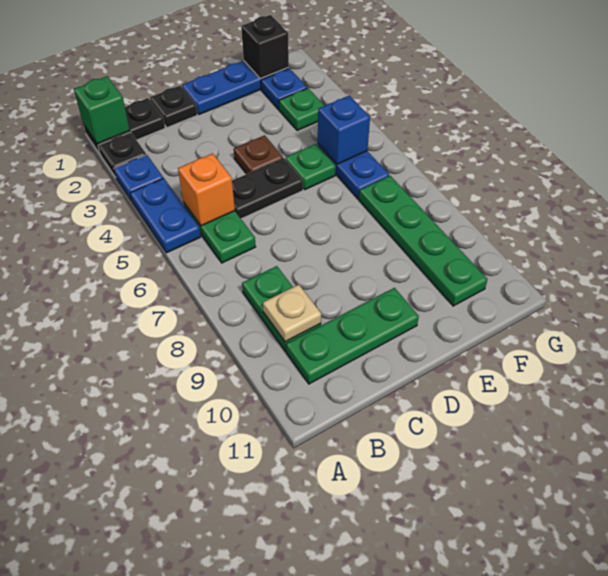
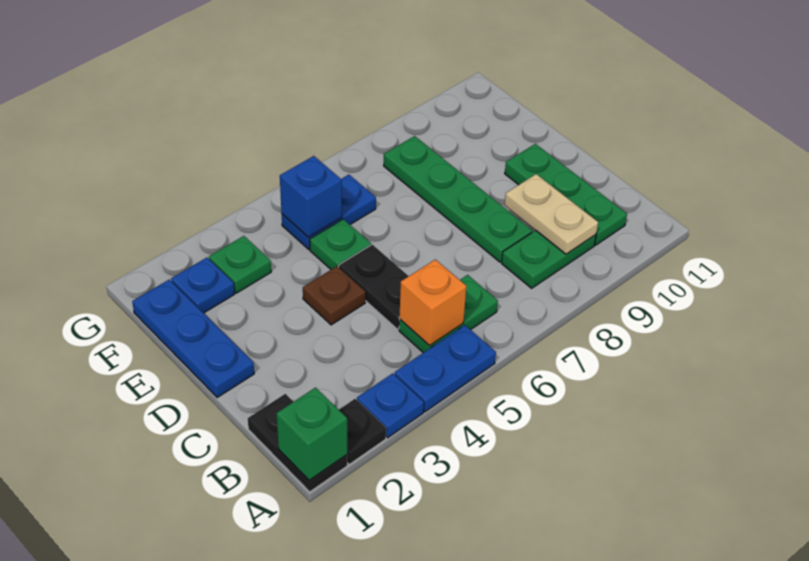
tan plate B9 level 2 -> tan plate B9:C9 level 2
black plate C1 level 1 -> none
black brick F1 level 2 -> none
green plate F7:F10 level 1 -> green plate C8:F8 level 1

